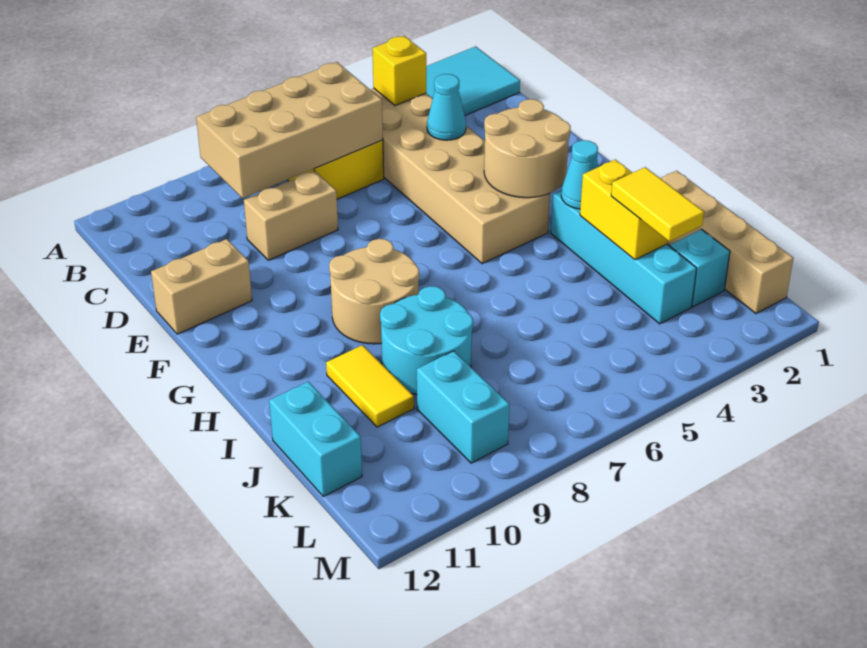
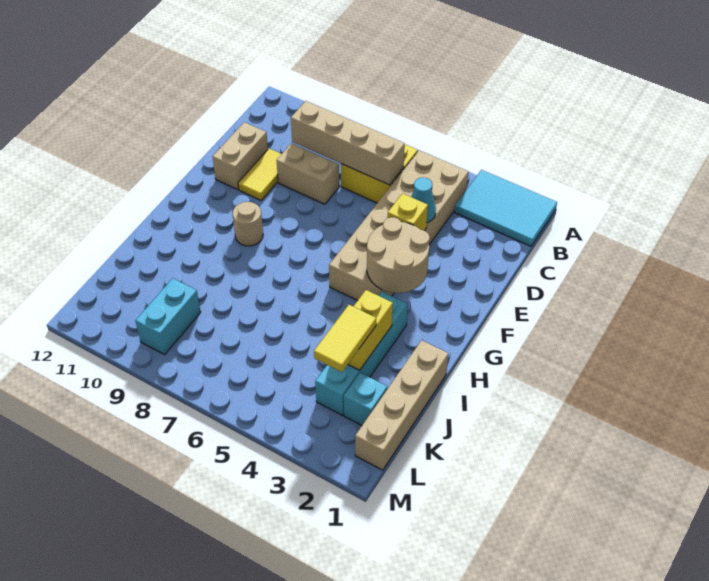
yellow brick B4 level 2 -> yellow brick E4 level 2
tan brick B6:C9 level 2 -> tan brick C6:C9 level 2
tan brick E11:E12 level 1 -> tan brick D11:E11 level 1
tan round brick G8:H9 level 1 -> tan round brick G9 level 1
cyan cone H3 level 2 -> none
cyan round brick I8:J9 level 1 -> none
yellow tile I10:J10 level 1 -> yellow tile D10:E10 level 1
cyan brick J12:K12 level 1 -> none

